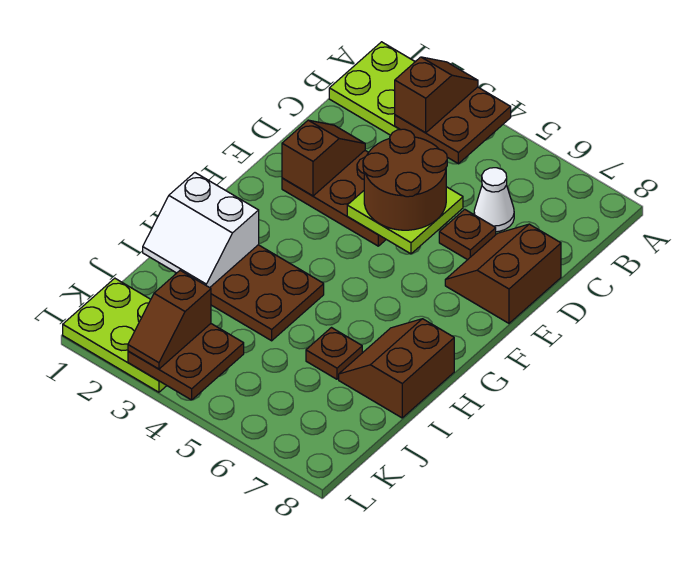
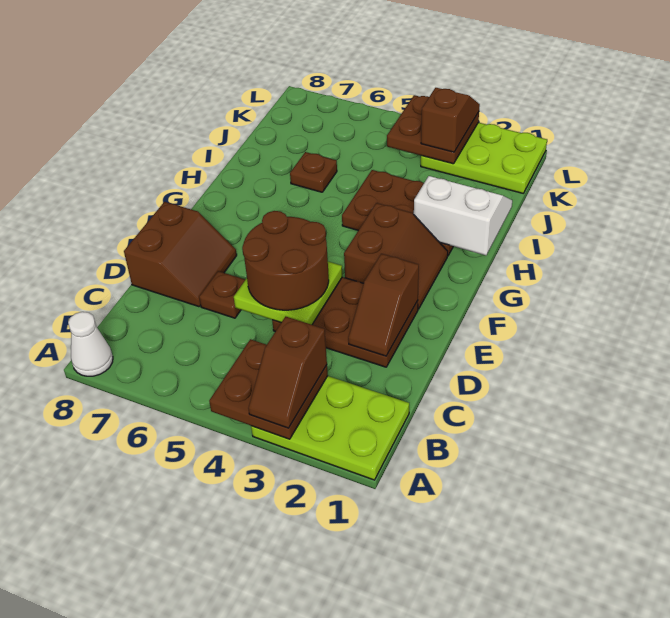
white cone C6 level 1 -> white cone A8 level 1
brown slope H7:I8 level 1 top 8 -> brown slope F2:G3 level 1 top 3

